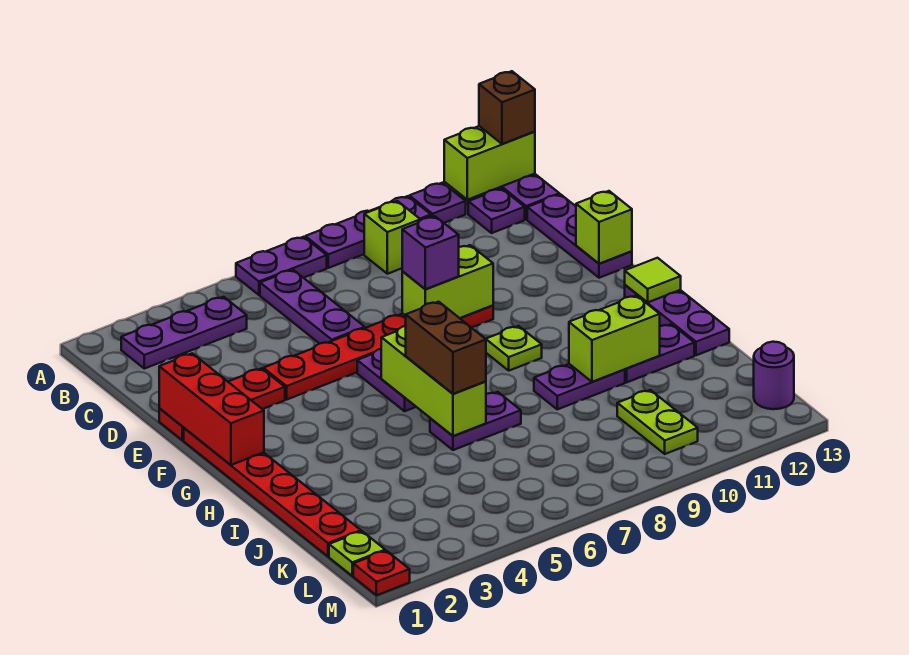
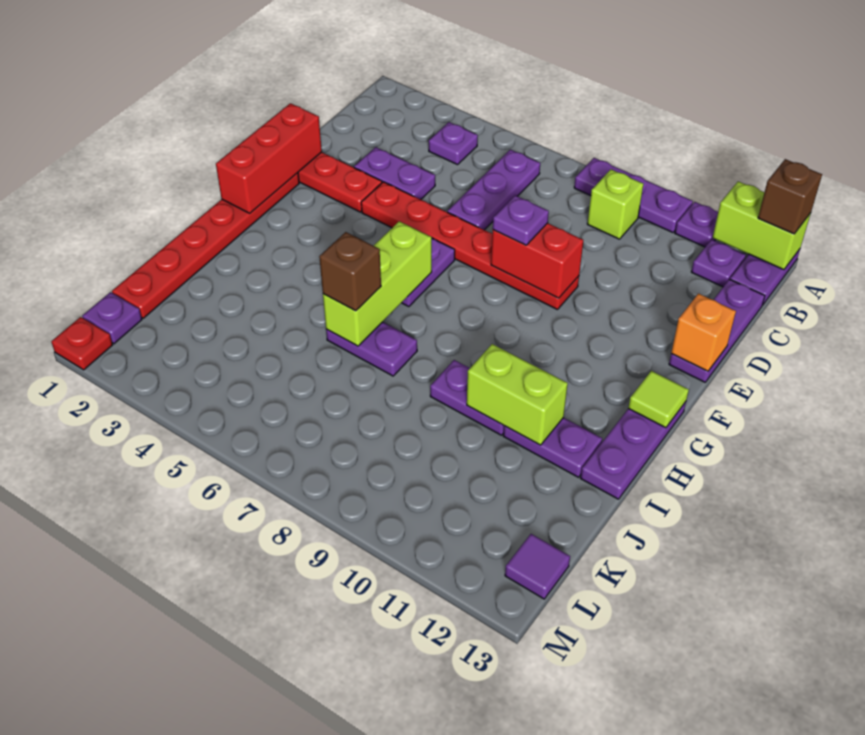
purple plate A6:A7 level 1 -> purple plate D3:D4 level 1
purple plate B2:B4 level 1 -> purple plate B4 level 1
lime brick E8:E9 level 2 -> red brick E8:E9 level 2
purple brick E8 level 3 -> purple plate E8 level 3
lime brick E13 level 2 -> orange brick E13 level 2
lime plate G9 level 1 -> none
brown brick H6:I6 level 3 -> brown brick I6 level 3
lime plate K10:L10 level 1 -> none
lime plate L1 level 1 -> purple plate L1 level 1
purple round brick L13 level 1 -> purple tile L13 level 1

